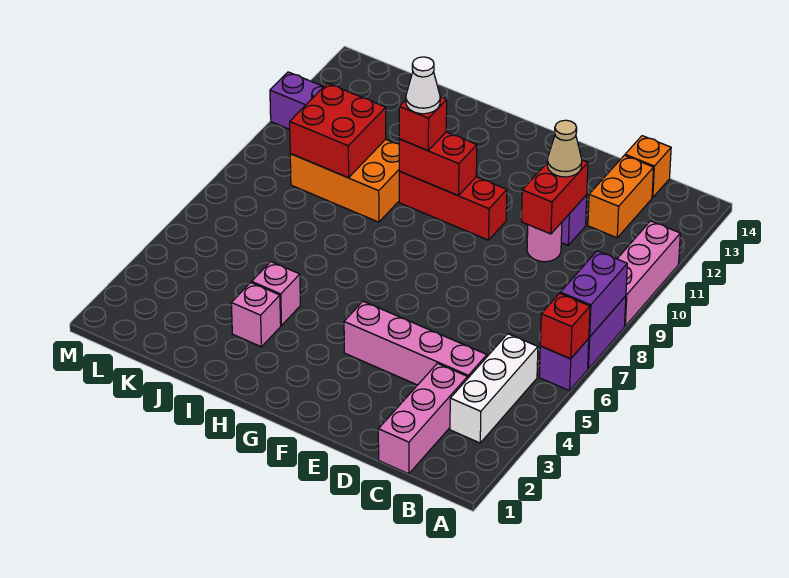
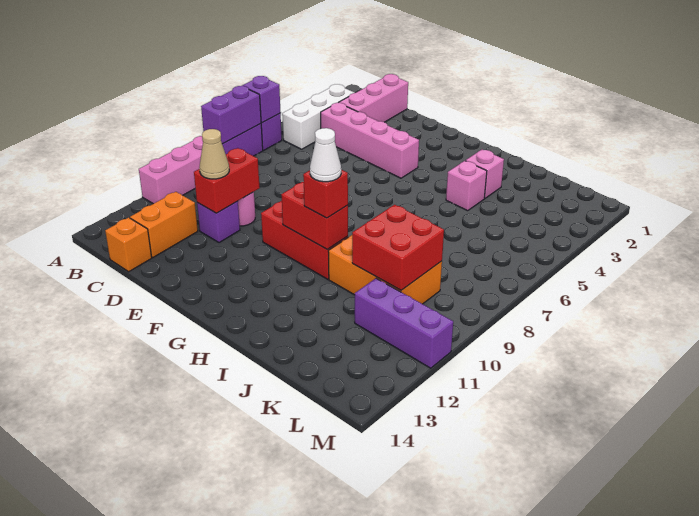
red brick A6 level 2 -> purple brick A6 level 2

